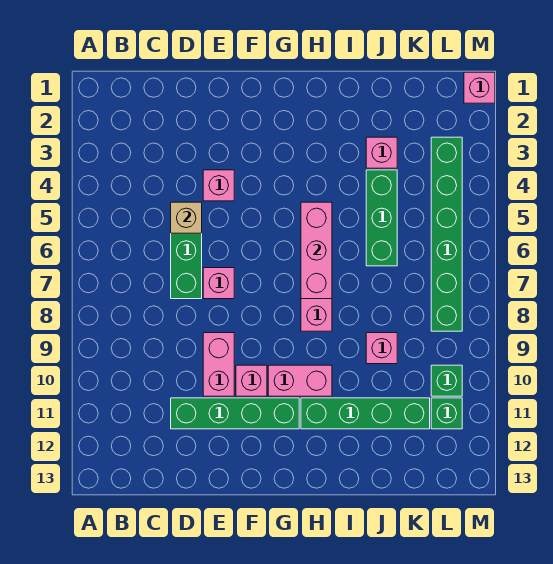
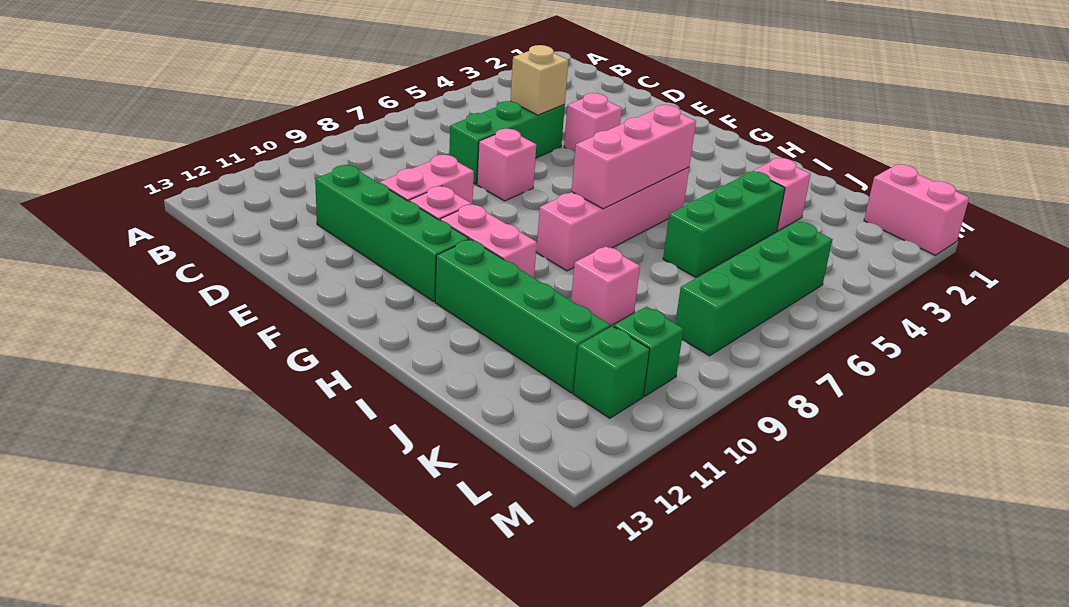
green brick L3:L8 level 1 -> green brick L5:L8 level 1
pink brick M1 level 1 -> pink brick L1:M1 level 1

